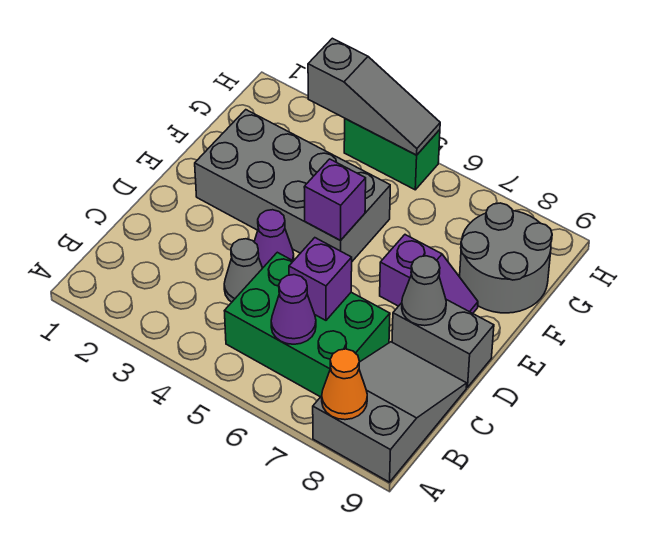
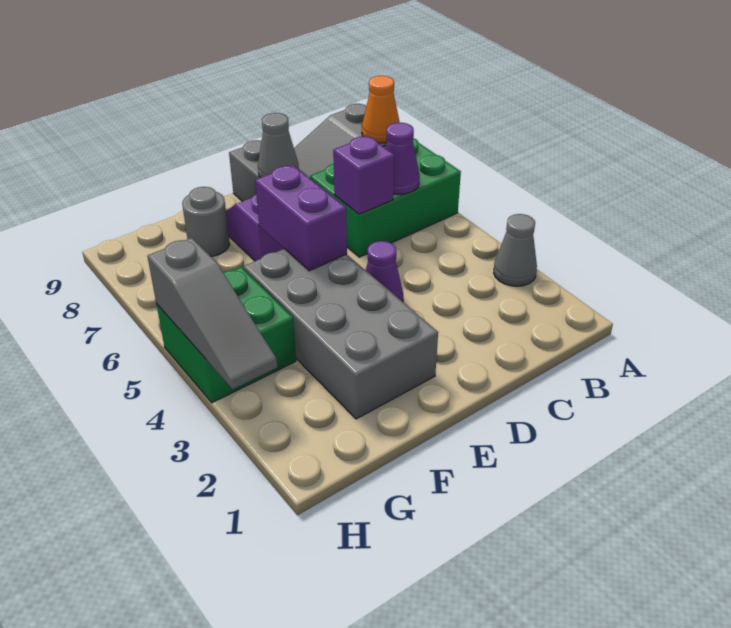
green brick B5:C7 level 1 -> green brick A6:C7 level 1
grey cone C4 level 1 -> grey cone A3 level 1
purple brick E5 level 2 -> purple brick E5:E6 level 2
grey round brick F8:G9 level 1 -> grey round brick F8 level 1
grey slope H3:H5 level 2 top 3 -> grey slope H3:H5 level 2 top 5
green brick H4:H5 level 1 -> green brick G4:H5 level 1

